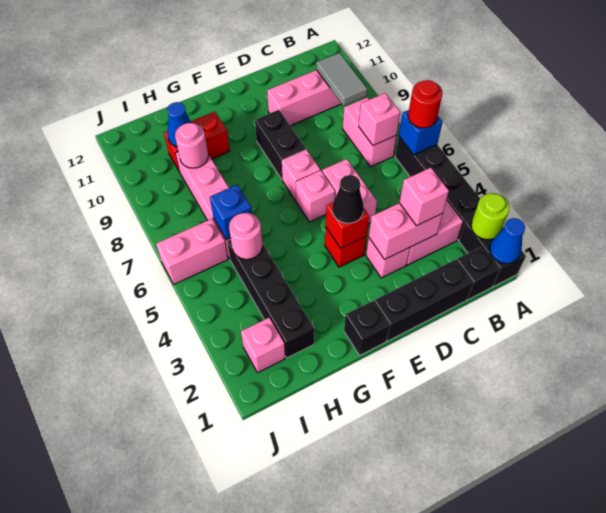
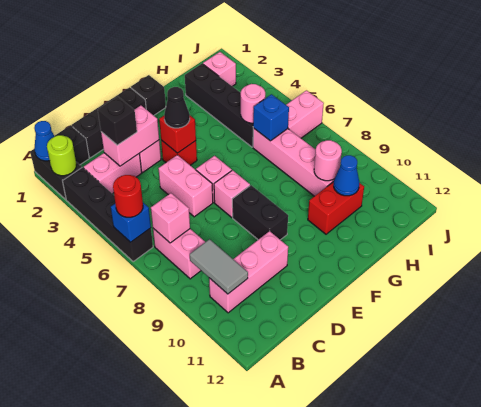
pink brick C3 level 3 -> black brick C3 level 3

